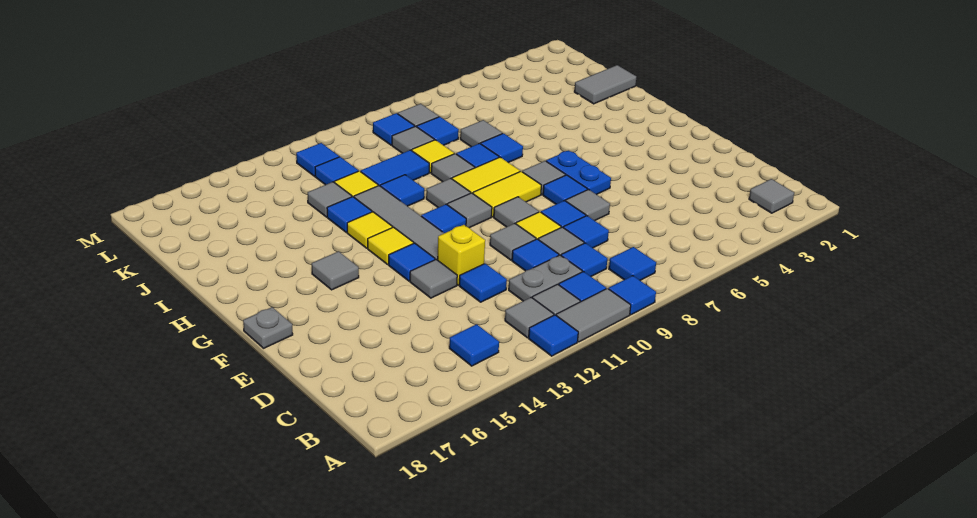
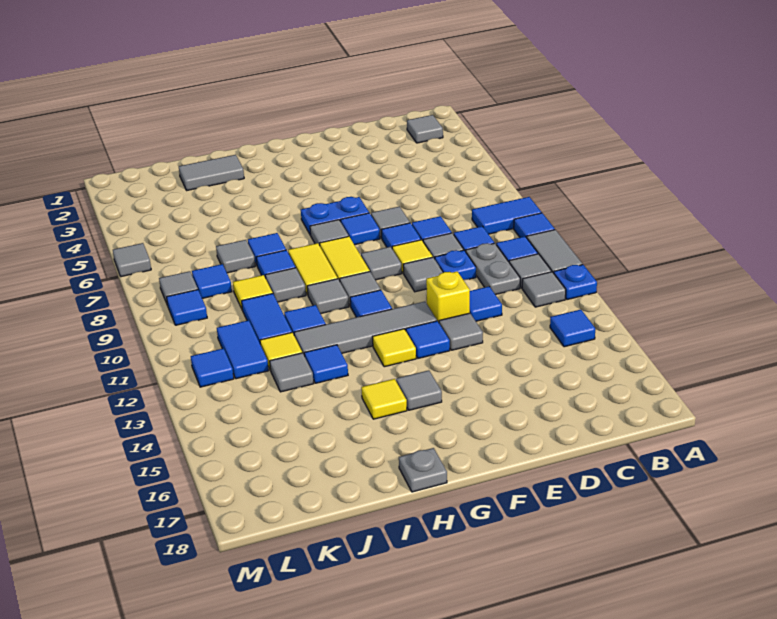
blue tile A12 level 1 -> blue plate A12 level 1
blue tile B8 level 1 -> blue tile A8:B8 level 1
blue tile D10 level 1 -> blue plate D10 level 1
grey plate F18 level 1 -> grey plate H18 level 1
yellow tile H13 level 1 -> yellow tile H15 level 1
grey tile J1:J2 level 1 -> grey tile I2:J2 level 1
grey tile K9 level 1 -> grey tile M6 level 1
blue tile K12 level 1 -> blue tile K11:K12 level 1

